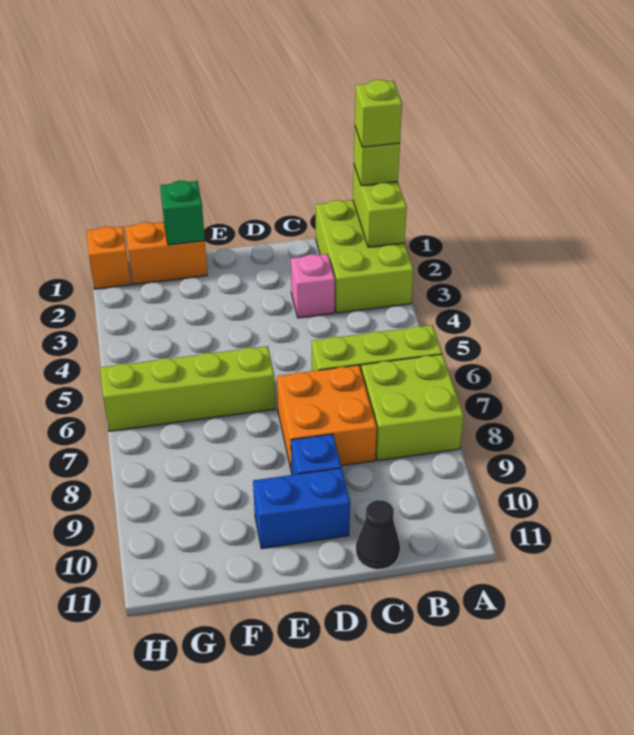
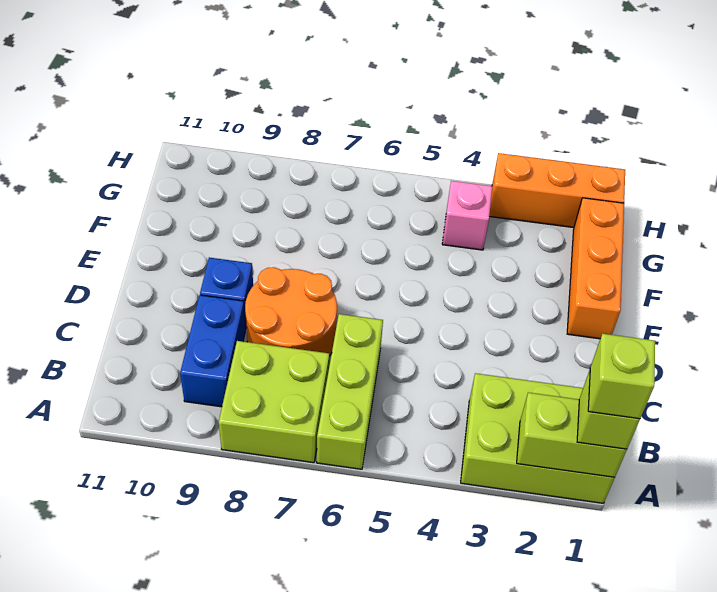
pink brick C3 level 1 -> pink brick G4 level 1
orange brick C7:D8 level 1 -> orange round brick C7:D8 level 1
black cone C11 level 1 -> none
blue brick D10:E10 level 1 -> blue brick B9:C9 level 1
lime brick E6:H6 level 1 -> none
orange brick F1:G1 level 1 -> orange brick E1:G1 level 1
green brick F1 level 2 -> none
orange brick H1 level 1 -> orange brick H1:H3 level 1

